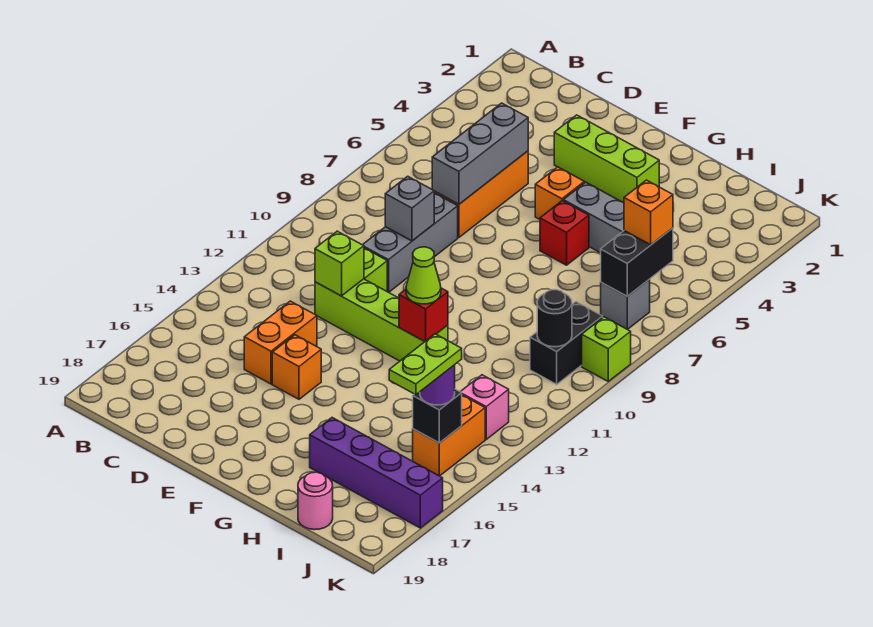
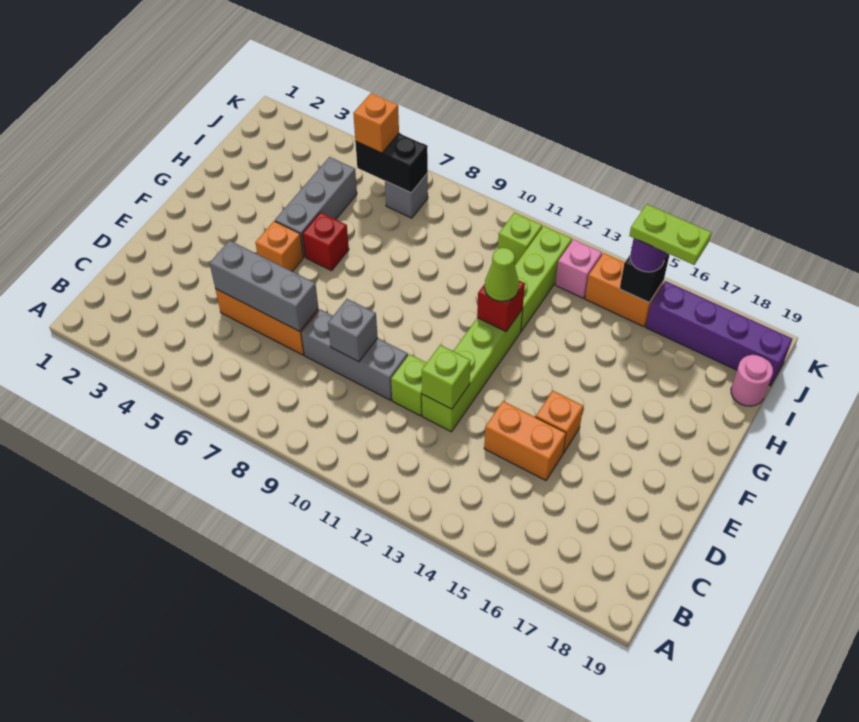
lime brick E3:G3 level 1 -> lime brick H12:J12 level 1
purple brick H17:K17 level 1 -> purple brick J16:J19 level 1
black brick J9:J10 level 1 -> none
black round brick J10 level 2 -> none
lime brick K9 level 1 -> lime brick J11 level 1

